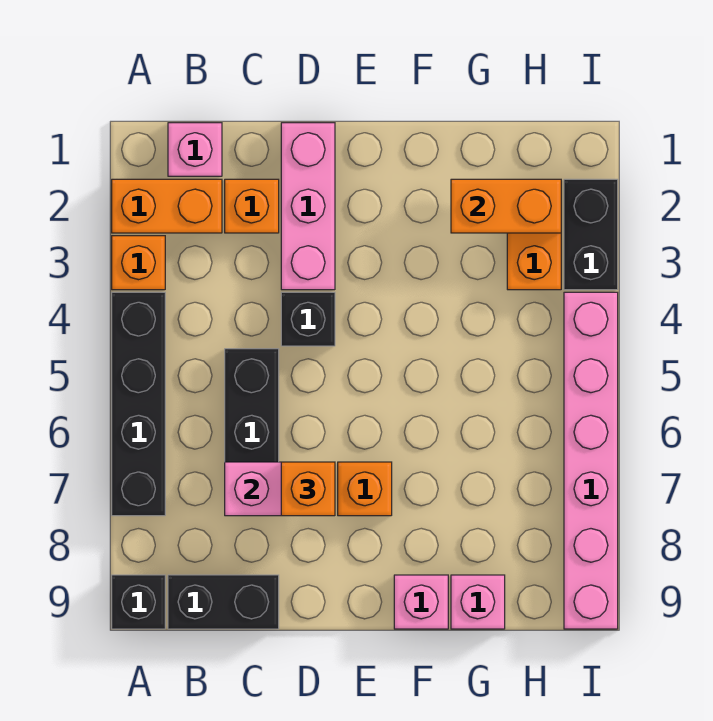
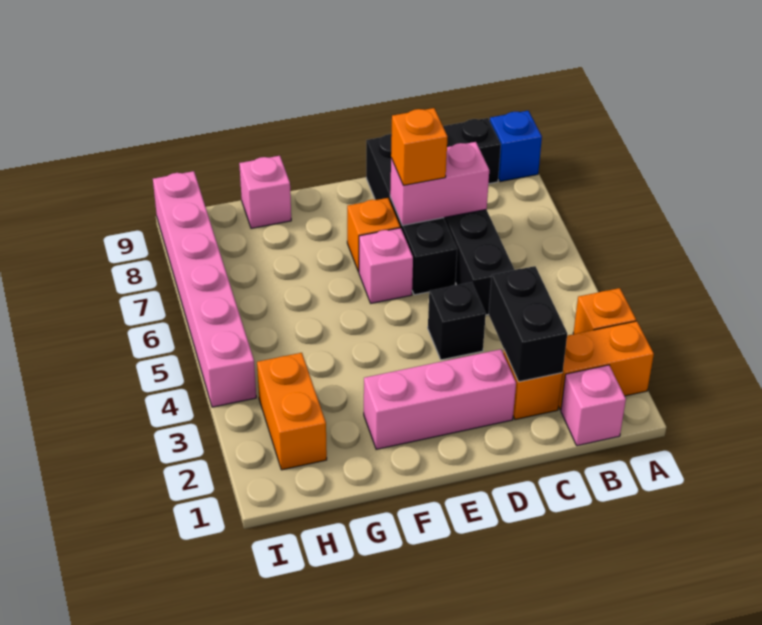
black brick A4:A7 level 1 -> black brick D6:D9 level 1
black brick A9 level 1 -> blue brick A9 level 1
pink brick D1:D3 level 1 -> pink brick D2:F2 level 1
pink brick F9 level 1 -> pink brick E6 level 1
orange brick G2:H2 level 2 -> none
black brick I2:I3 level 1 -> black brick C2:C3 level 2

